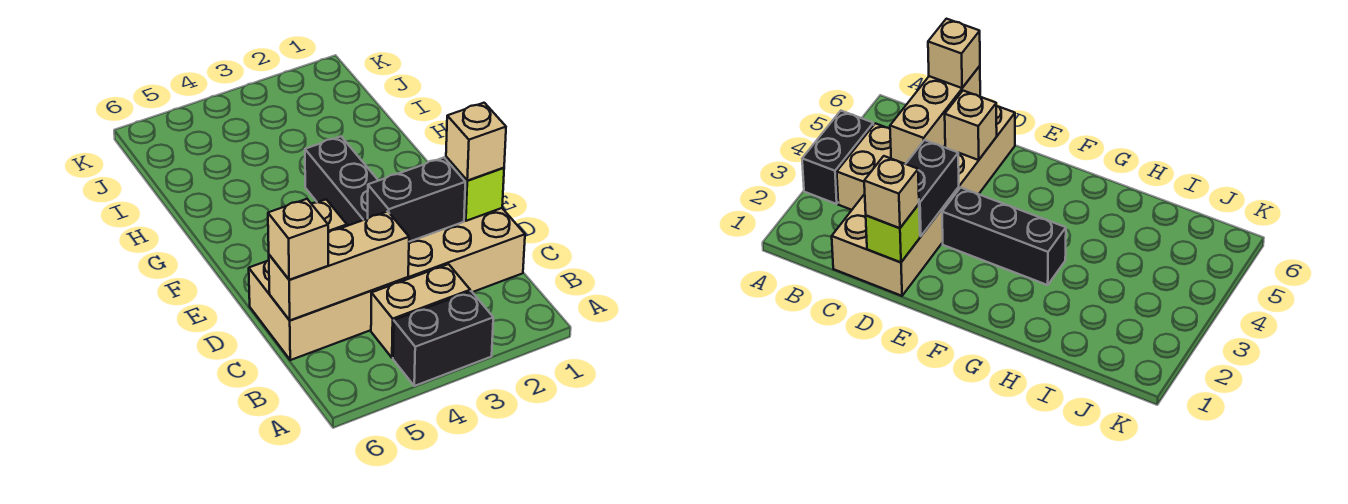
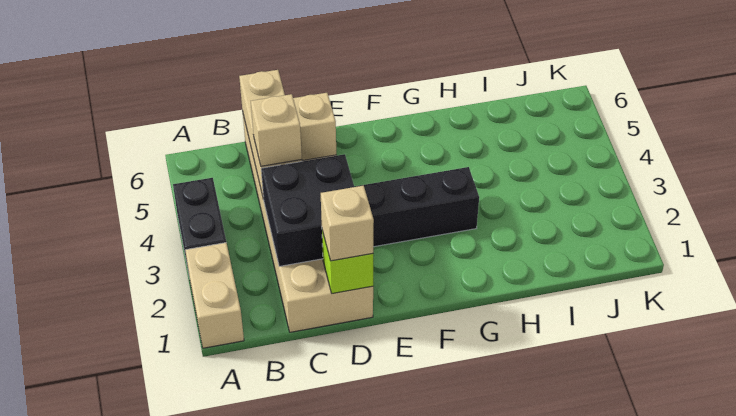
tan brick B3:B4 level 1 -> tan brick A1:A2 level 1
tan brick C6 level 3 -> tan brick C4 level 3
black brick D2:D3 level 2 -> black brick C2:D3 level 2

